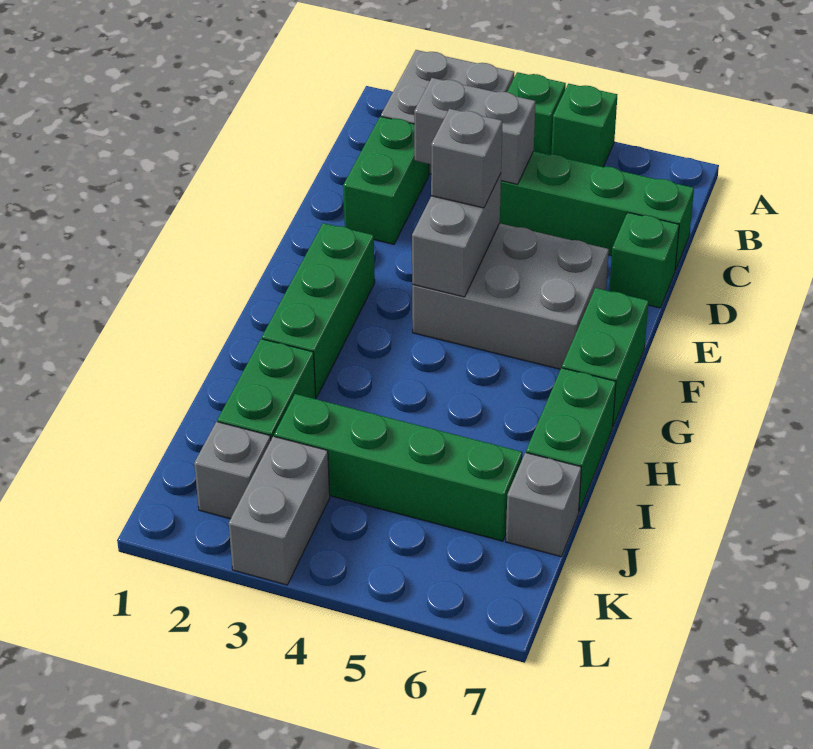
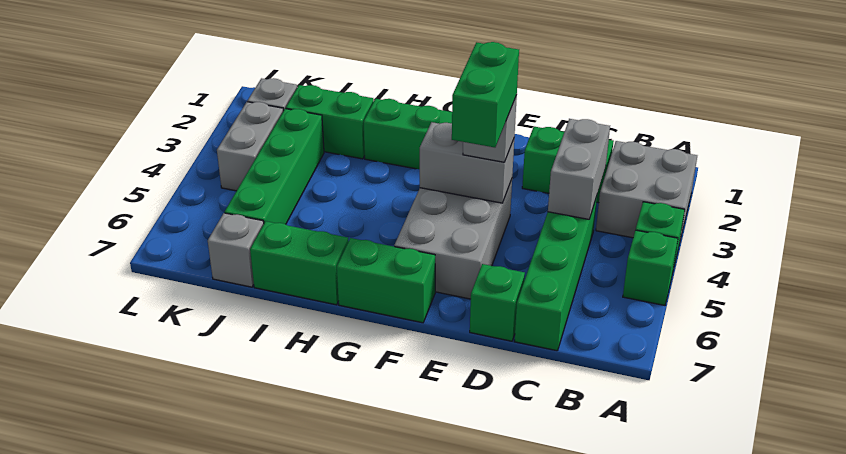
none -> green brick E4:E5 level 4
grey brick K3:L3 level 1 -> grey brick K3:K4 level 1

